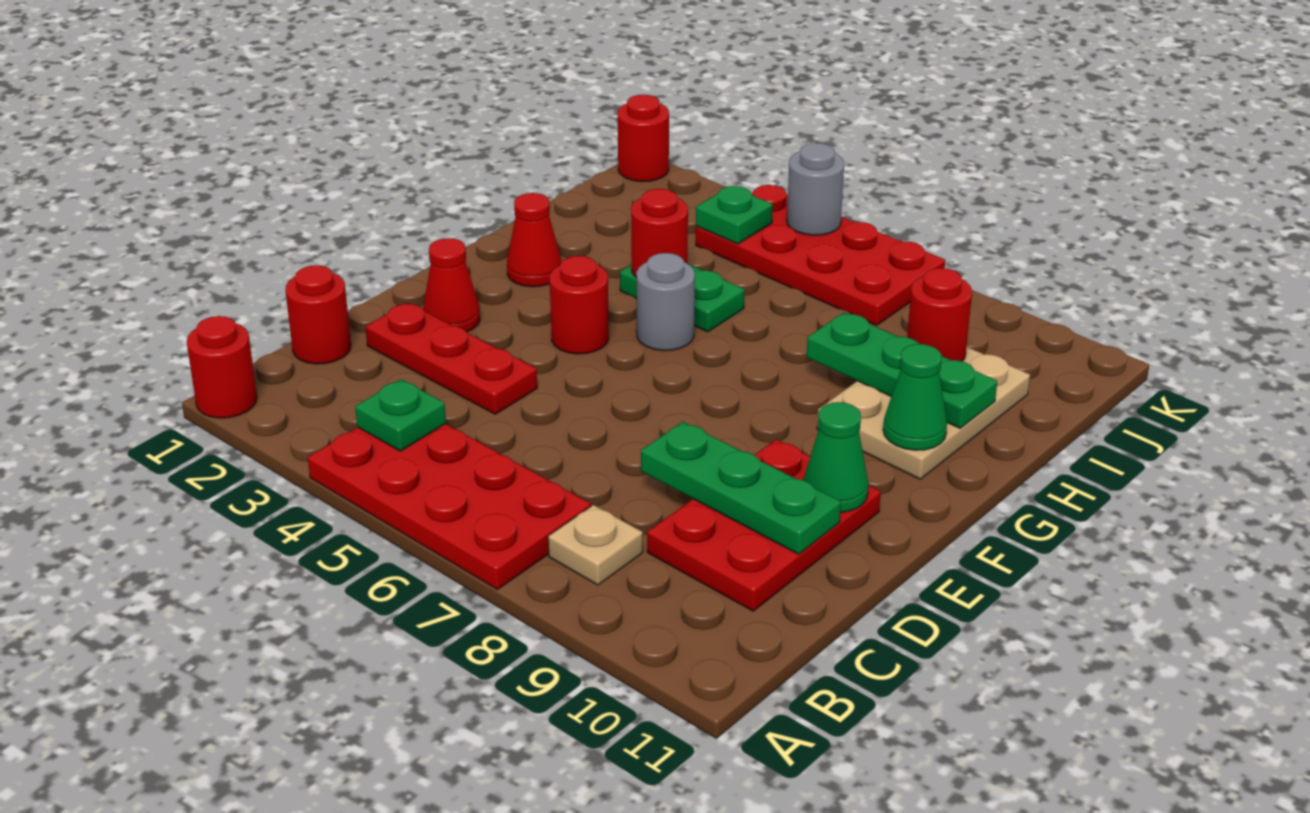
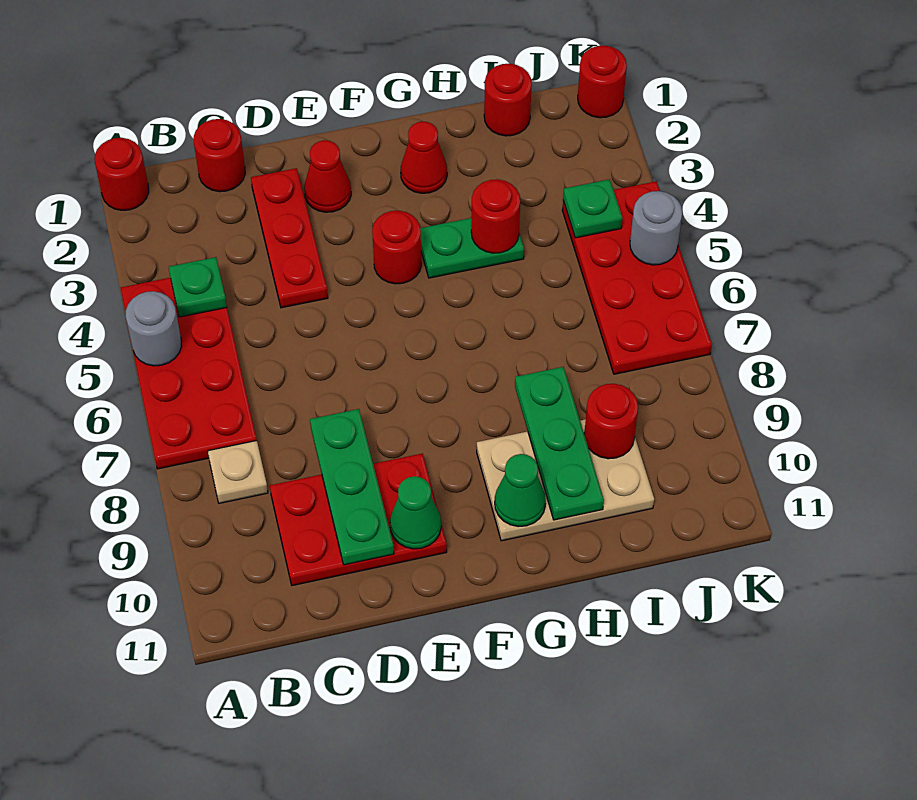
grey round brick G5 level 1 -> grey round brick A5 level 2
green plate H4:H5 level 1 -> green plate G4:H4 level 1
none -> red round brick I1 level 1

